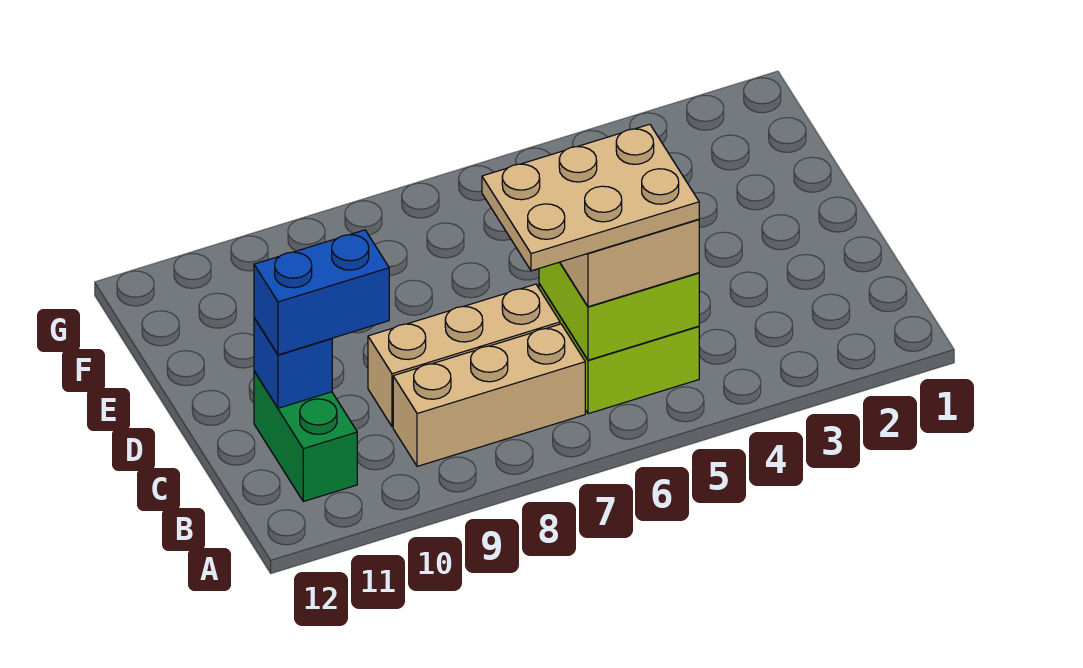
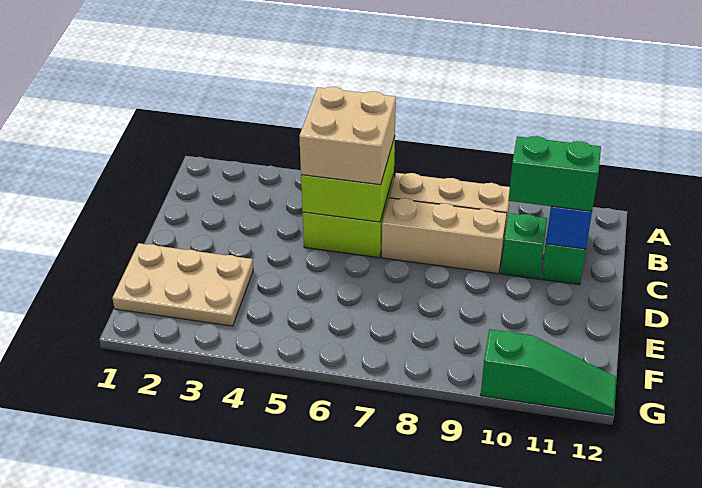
tan plate B5:C7 level 4 -> tan plate E1:F3 level 1
none -> green brick C10 level 1
blue brick C10:C11 level 3 -> green brick C10:C11 level 3
none -> green slope G10:G12 level 1 top 10

